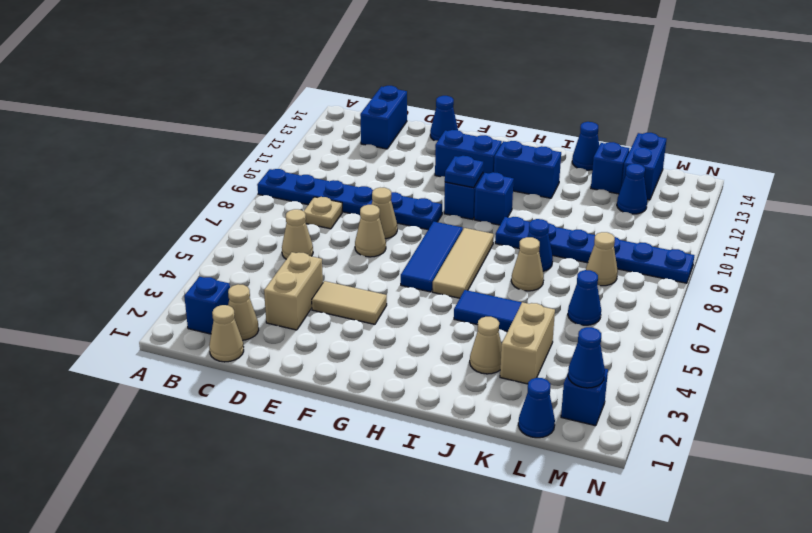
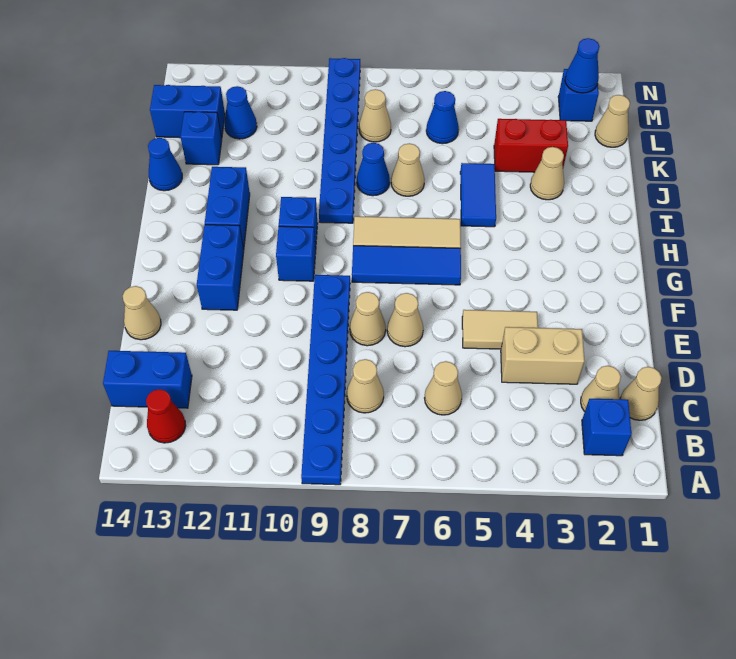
none -> red cone B13 level 1
tan plate C8 level 1 -> tan cone C8 level 1
tan tile E4:F4 level 1 -> tan tile E4:E5 level 1
blue cone E14 level 1 -> tan cone E14 level 1
blue plate G10 level 2 -> none
tan brick K3:K4 level 1 -> red brick K3:K4 level 1
blue cone L1 level 1 -> tan cone L1 level 1

